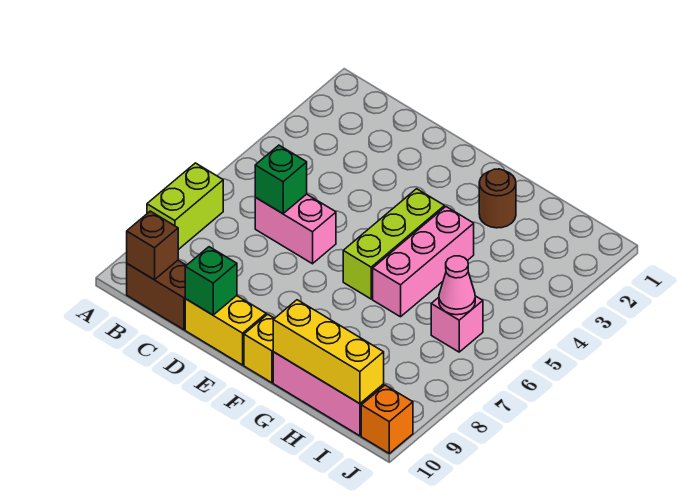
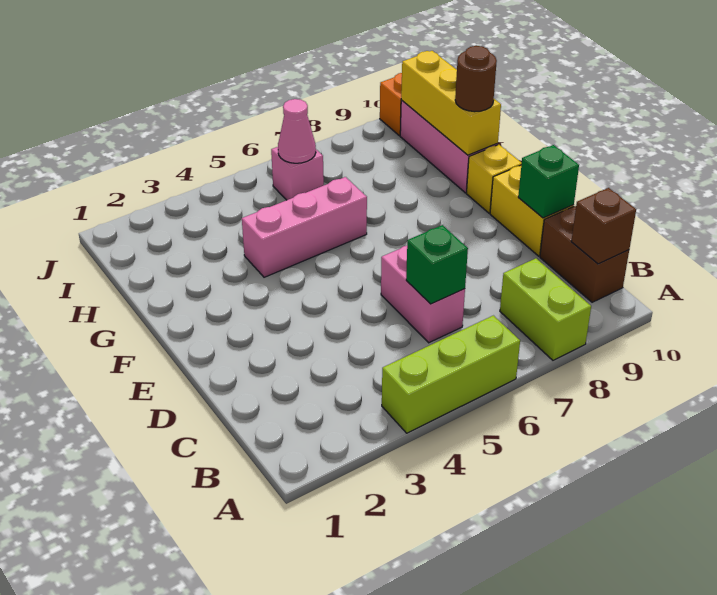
lime brick A7:A8 level 1 -> lime brick A8:B8 level 1
lime brick F4:F6 level 1 -> lime brick A4:A6 level 1
brown round brick G2 level 1 -> brown round brick G10 level 3

